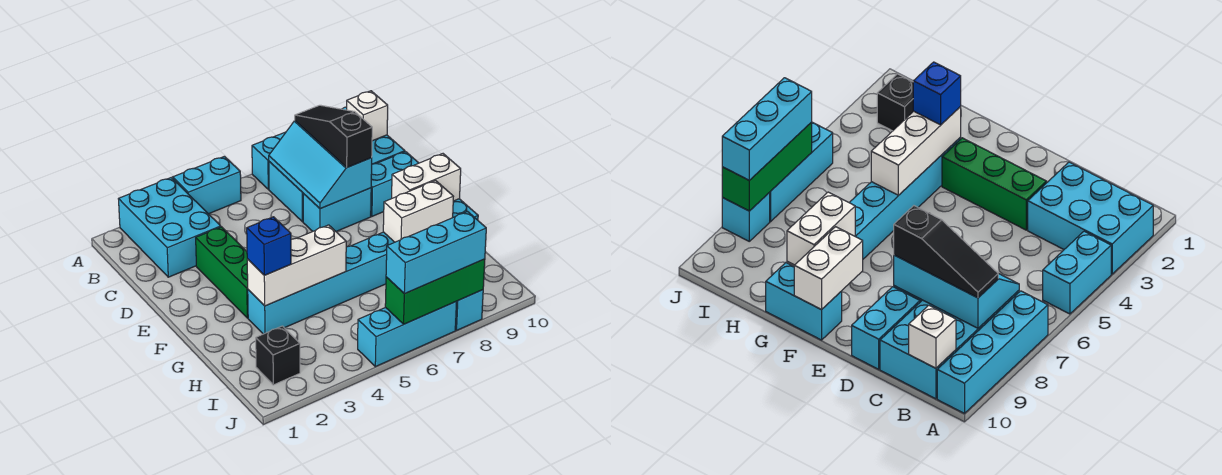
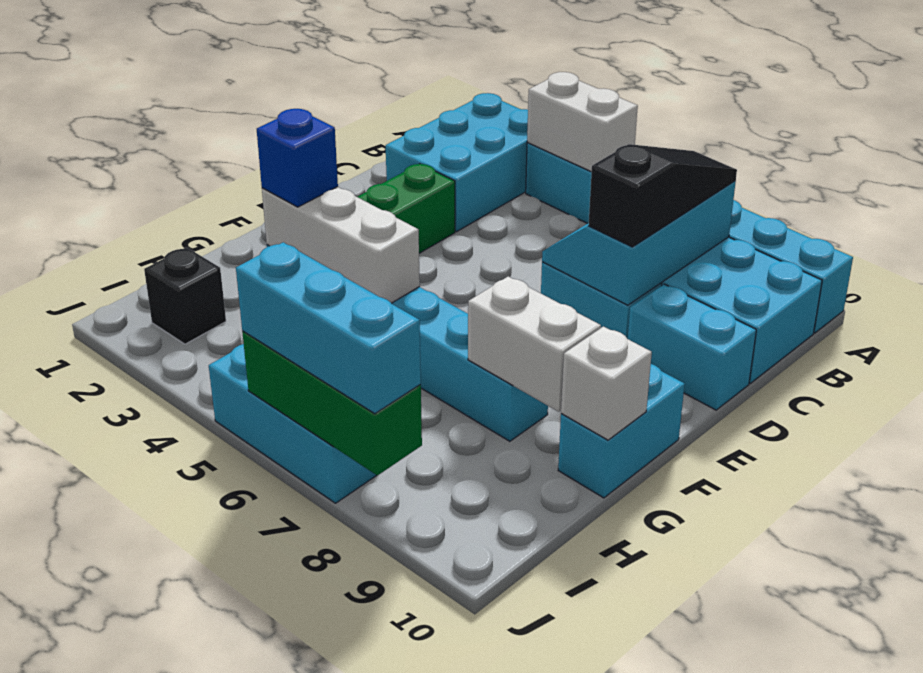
white brick B10 level 2 -> white brick G10 level 2
white brick F9:F10 level 2 -> white brick A4:A5 level 2
cyan brick J8 level 1 -> none

